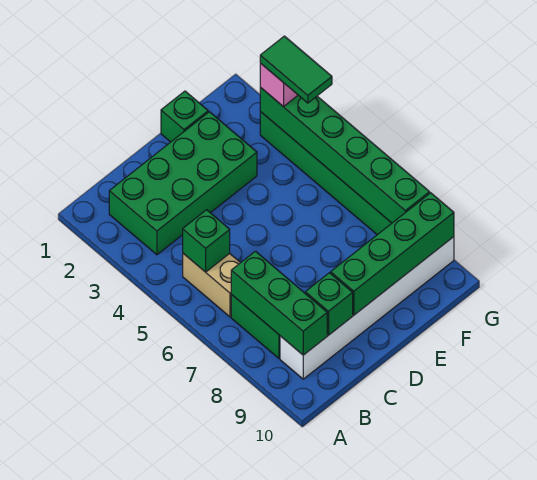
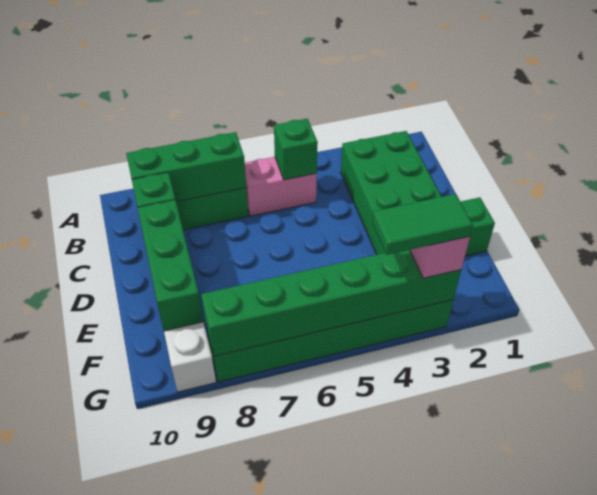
tan brick B5:B6 level 1 -> pink brick B5:B6 level 1
green brick D9:G9 level 2 -> green brick D9:F9 level 2

